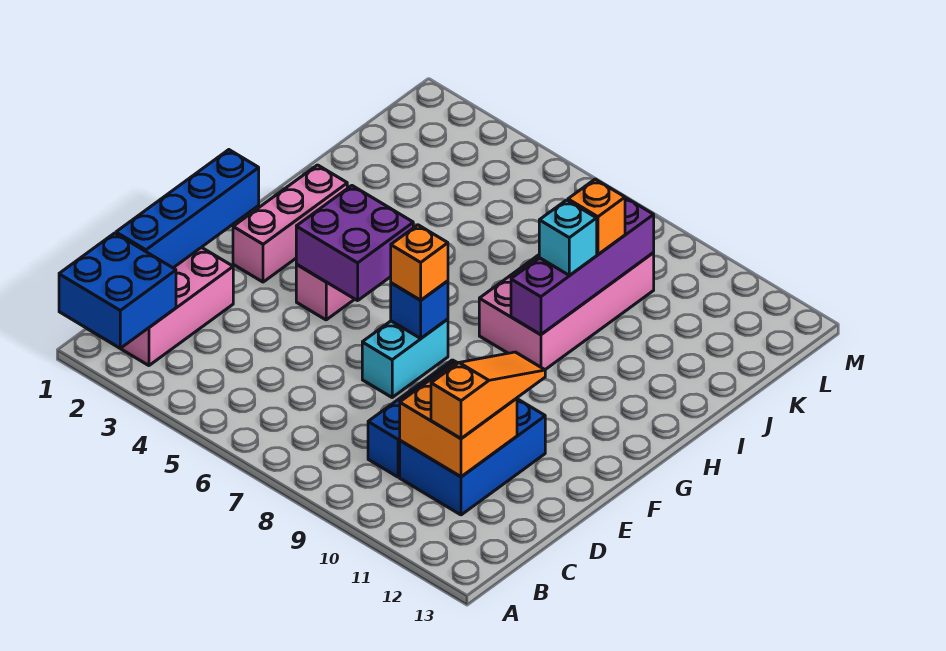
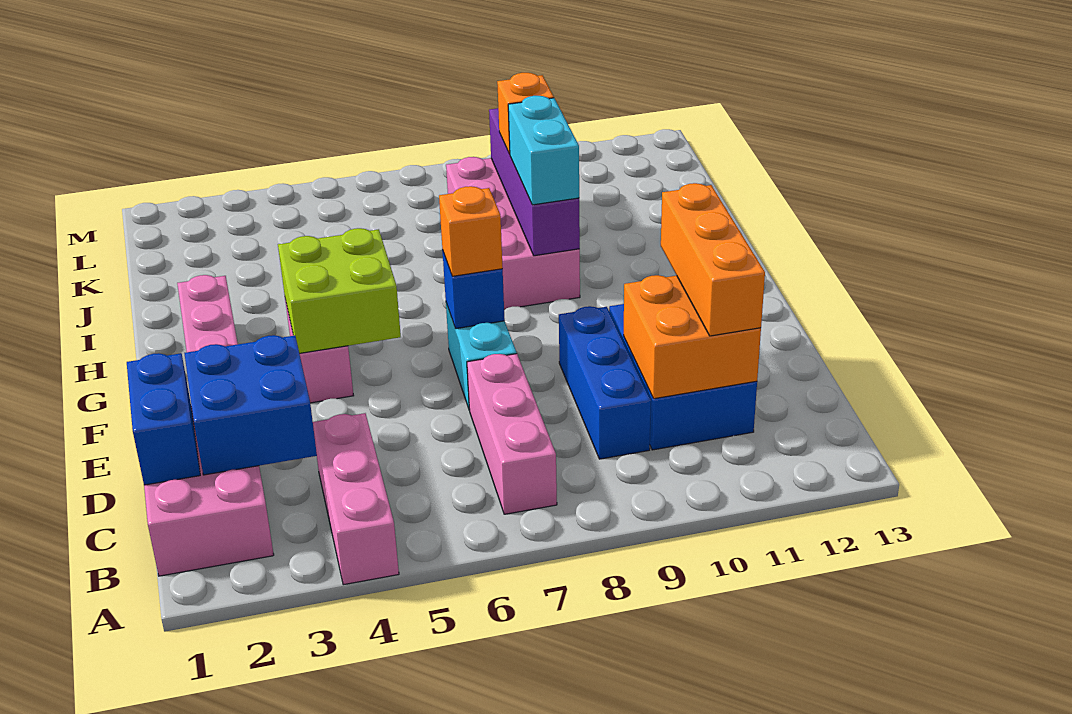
blue brick A1:B2 level 2 -> blue brick C2:D3 level 2
none -> pink brick A4:C4 level 1
none -> pink brick B7:D7 level 1
blue brick C1:F1 level 2 -> blue brick C1:D1 level 2
orange slope C11:E11 level 3 top C -> orange brick C11:E11 level 3
purple brick F4:G5 level 2 -> lime brick F4:G5 level 2
cyan brick I9 level 3 -> cyan brick H9:I9 level 3

